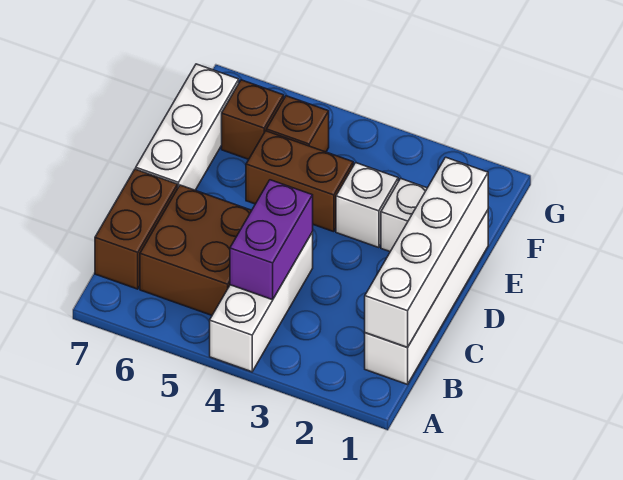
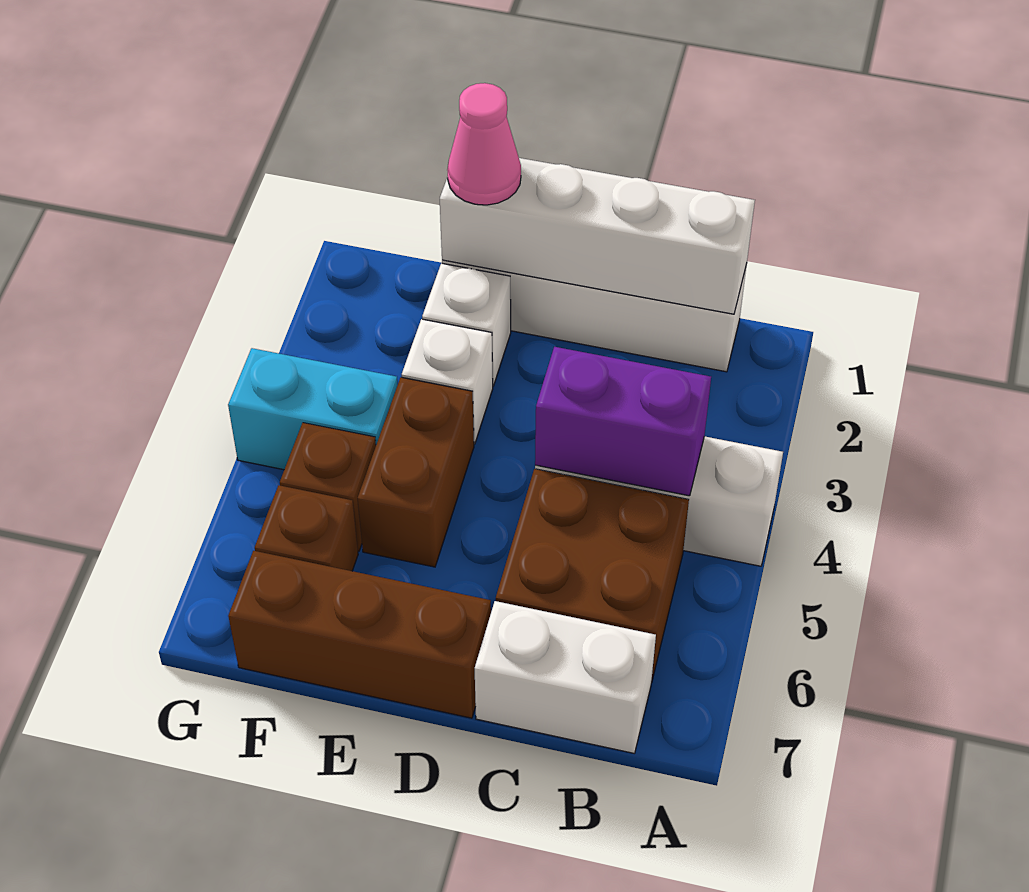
brown brick B7:C7 level 1 -> white brick B7:C7 level 1
white brick D7:F7 level 1 -> brown brick D7:F7 level 1
none -> pink cone E1 level 3
none -> cyan brick F4:G4 level 1

